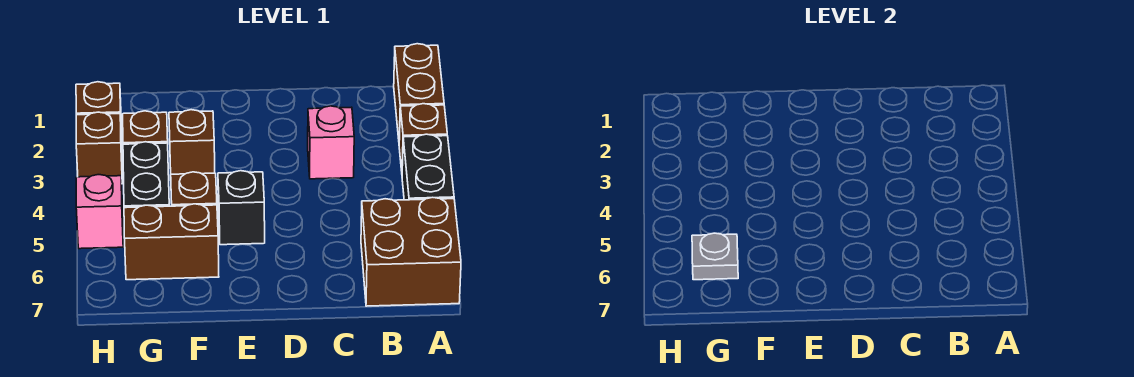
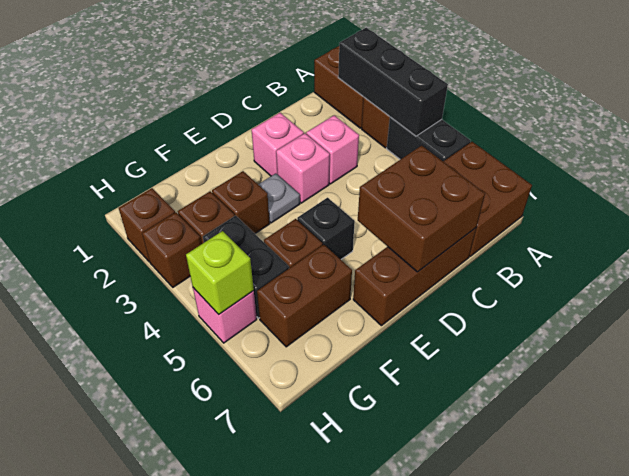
none -> black brick A2:A4 level 2
none -> brown brick C6:D7 level 2
none -> brown brick C7:E7 level 1
none -> pink brick D2 level 1
none -> pink brick D3 level 1
grey plate G6 level 2 -> grey plate E3 level 1
none -> lime brick H5 level 2

